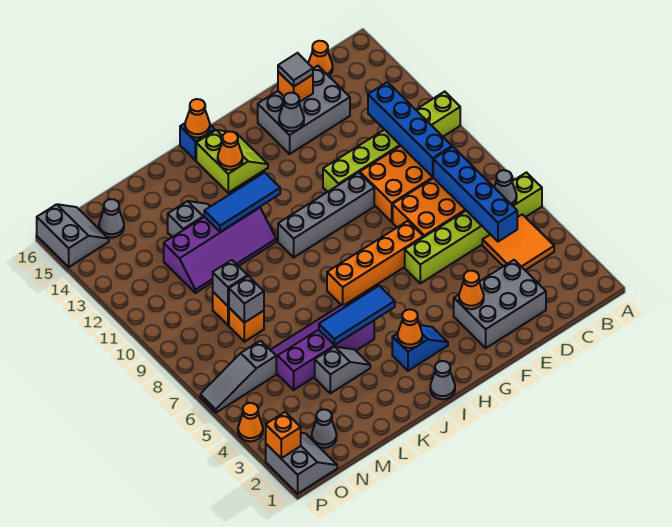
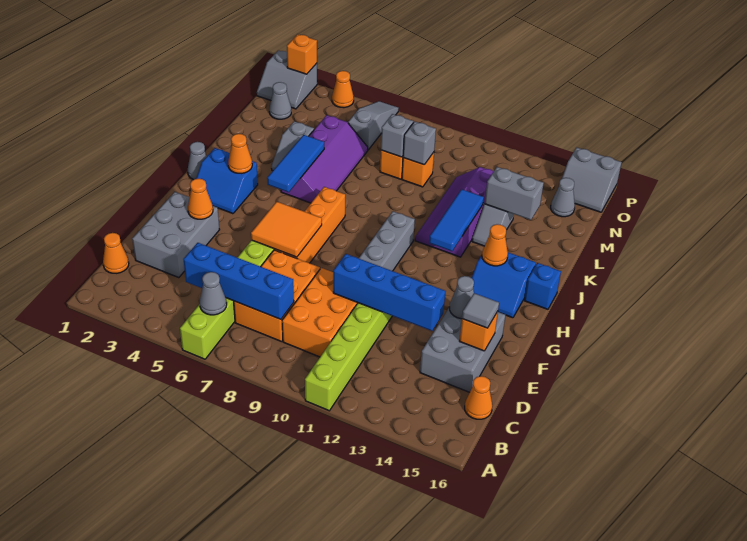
orange tile B4:C5 level 1 -> orange tile F6:G7 level 2
blue brick C9:C12 level 2 -> blue brick E10:E13 level 2
blue slope H3:I3 level 1 top I -> blue slope H2:I3 level 1 top I
lime slope H14:I15 level 1 top I -> blue slope H14:I15 level 1 top I
orange cone I16 level 2 -> orange cone C1 level 1
none -> grey brick L13:L14 level 2

